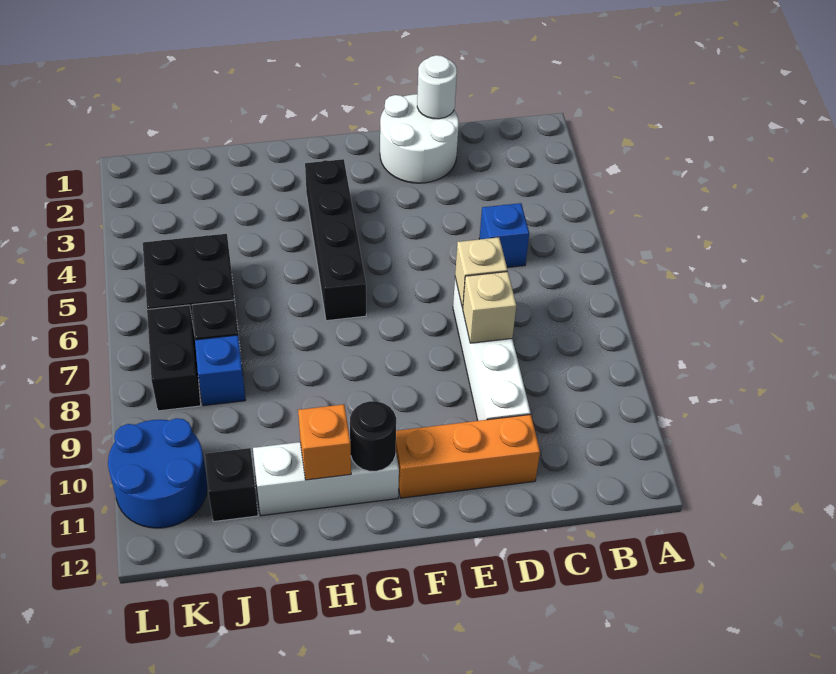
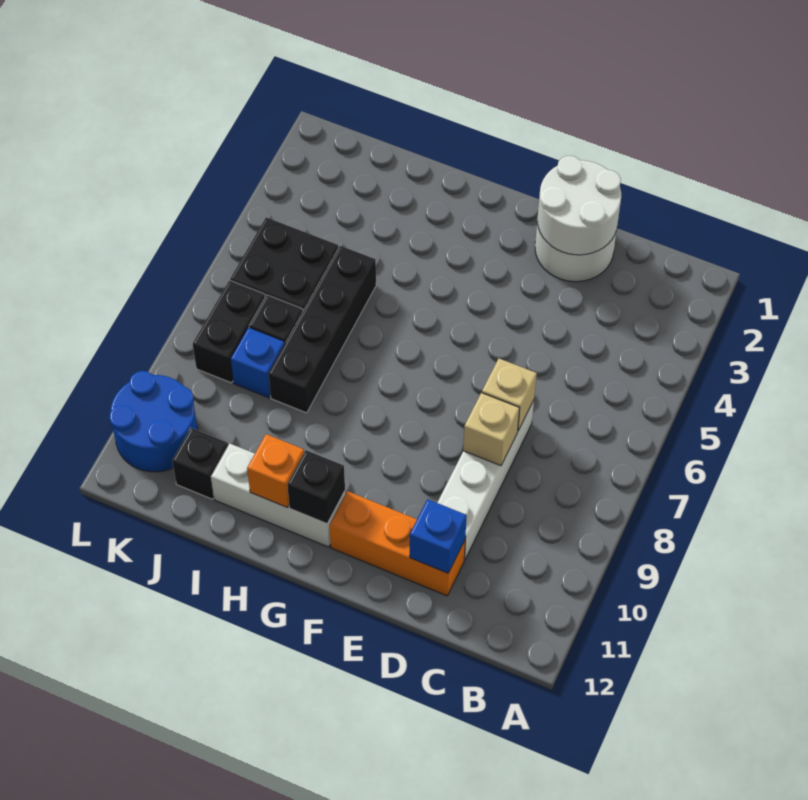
blue brick C5 level 1 -> blue brick D11 level 2
white round brick D1 level 2 -> white round brick D1:E2 level 2
black brick G3:G6 level 1 -> black brick I5:I8 level 1
black round brick G11 level 2 -> black brick G11 level 2

